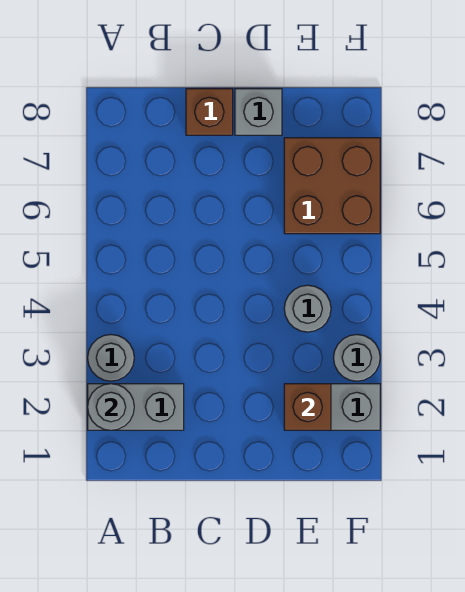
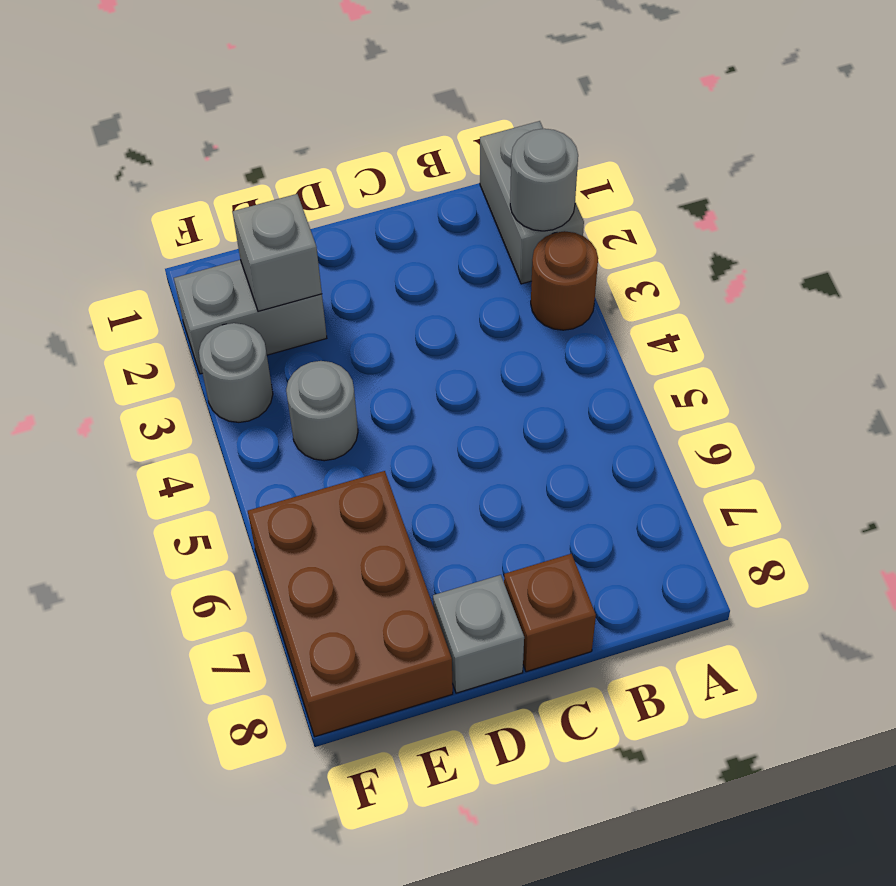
grey brick A2:B2 level 1 -> grey brick A1:A2 level 1
grey round brick A3 level 1 -> brown round brick A3 level 1
brown brick E2 level 2 -> grey brick E2 level 2
brown brick E6:F7 level 1 -> brown brick E6:F8 level 1

